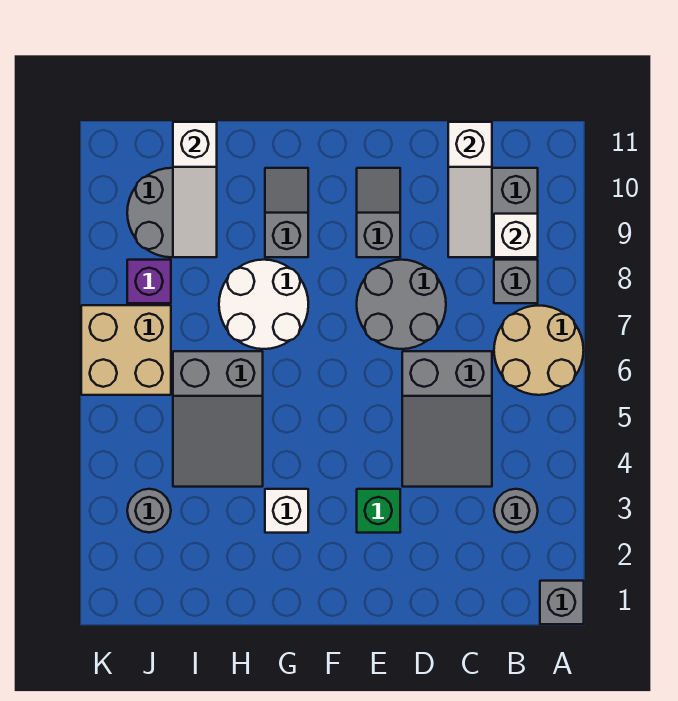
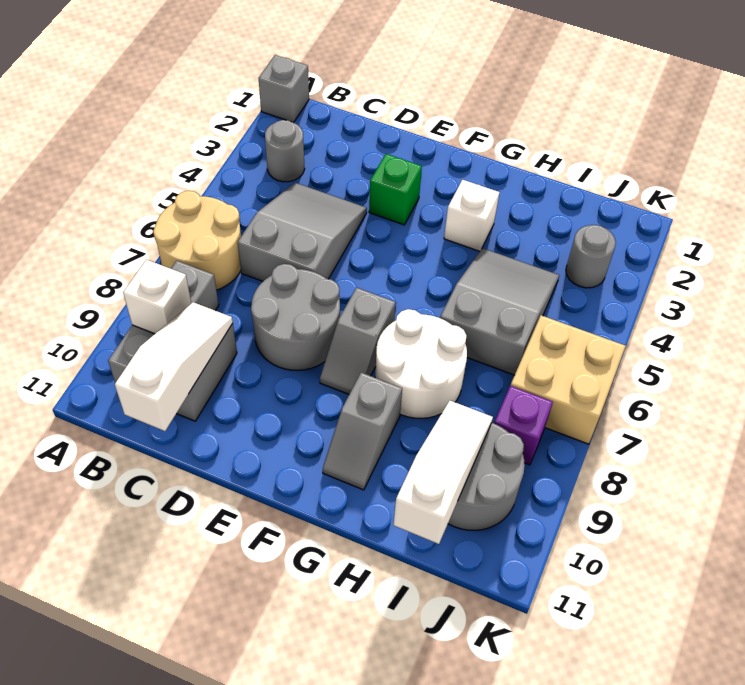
grey slope E9:E10 level 1 top 9 -> grey slope F7:F8 level 1 top 7

